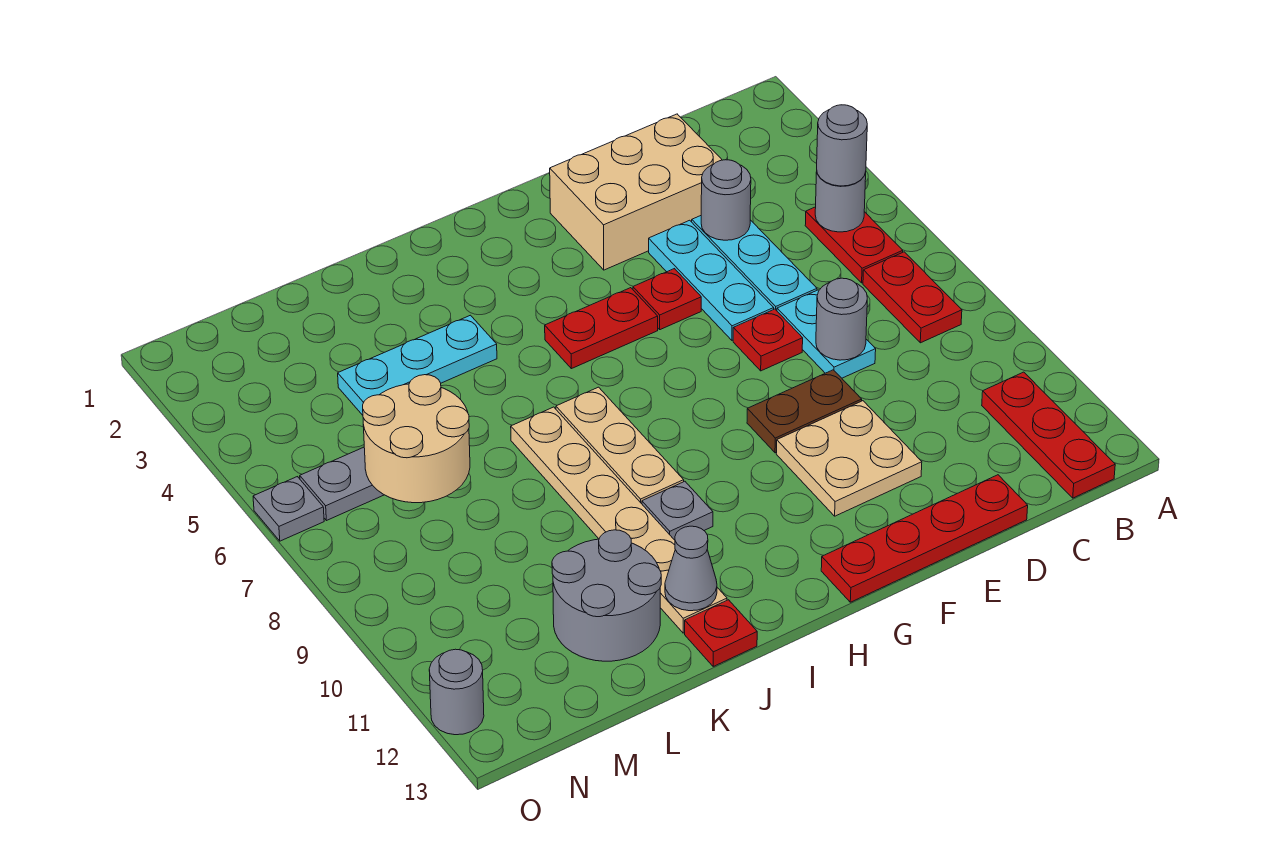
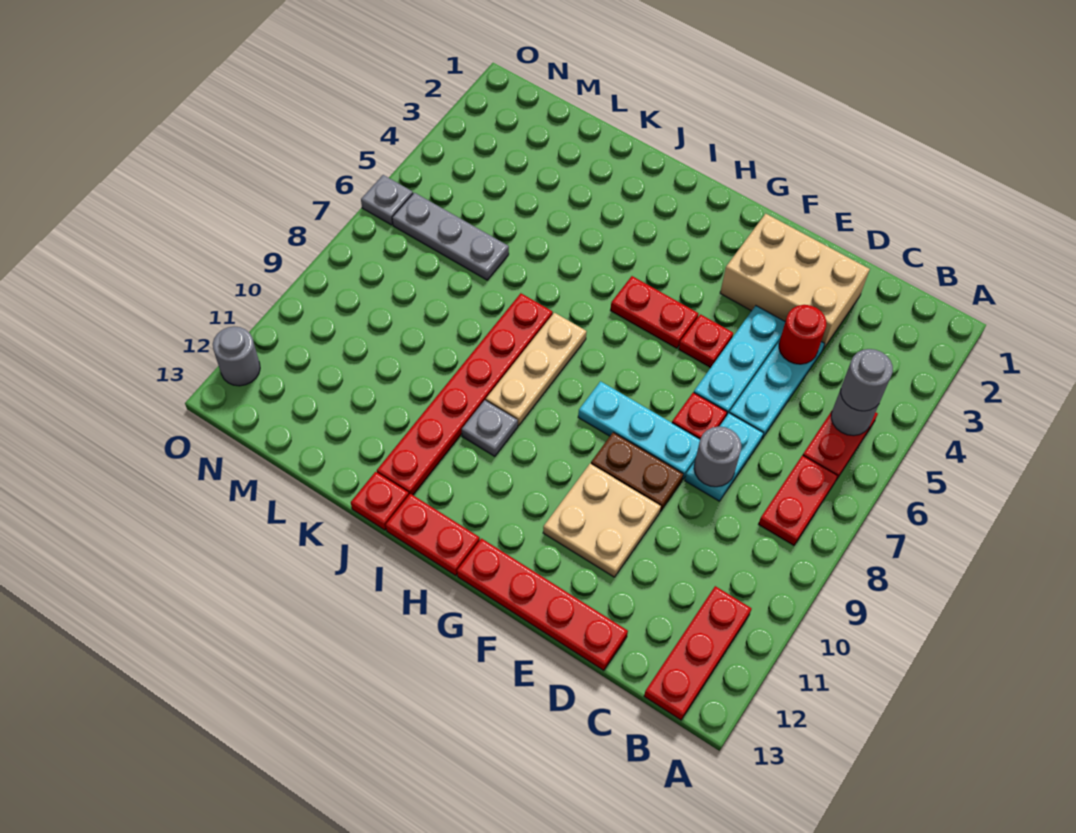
grey round brick D4 level 2 -> red round brick D4 level 2
none -> red plate H13:I13 level 1
cyan plate J4:L4 level 1 -> cyan plate E8:G8 level 1
tan plate J7:J12 level 1 -> red plate J7:J12 level 1
grey cone J12 level 2 -> none
grey round brick K11:L12 level 1 -> none
tan round brick L6:M7 level 2 -> none

